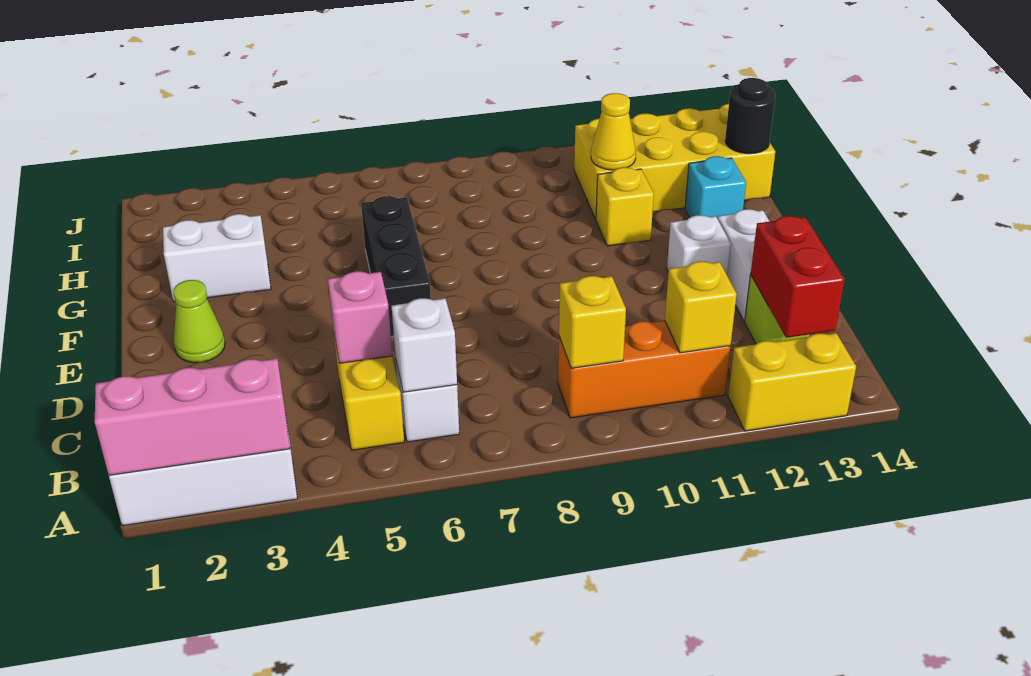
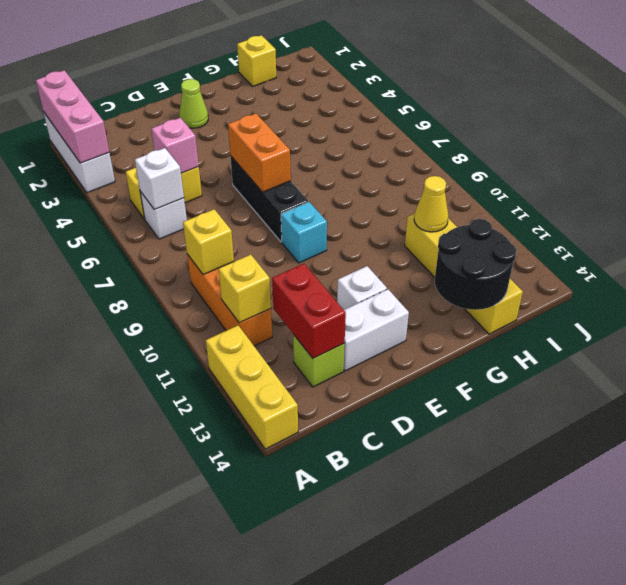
yellow brick A12:A13 level 1 -> yellow brick A12:A14 level 1
red brick B13:C13 level 2 -> red brick C12:C13 level 2
black brick E6:G6 level 1 -> black brick E6:E8 level 1
none -> orange brick E6:E7 level 2
white brick G2:G3 level 1 -> none
yellow brick G11 level 1 -> yellow brick H1 level 1
cyan brick G13 level 1 -> cyan brick E9 level 1
yellow brick H11:I14 level 1 -> yellow brick H11:H14 level 1
black round brick H14 level 2 -> black round brick G13:H14 level 2

